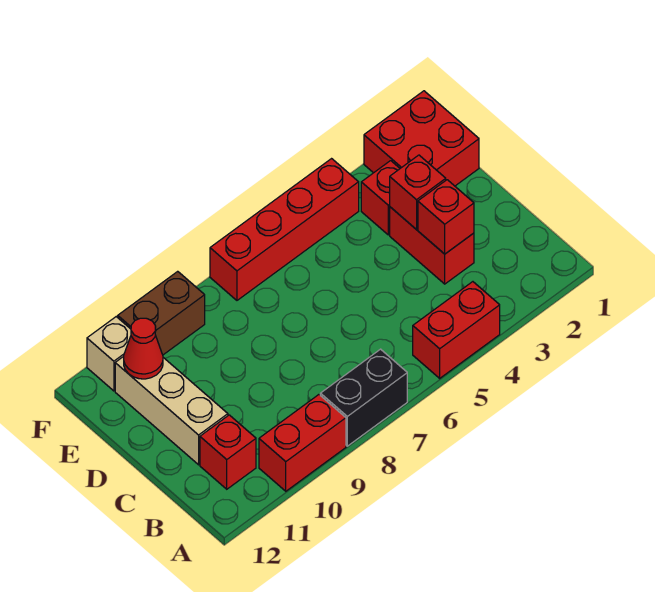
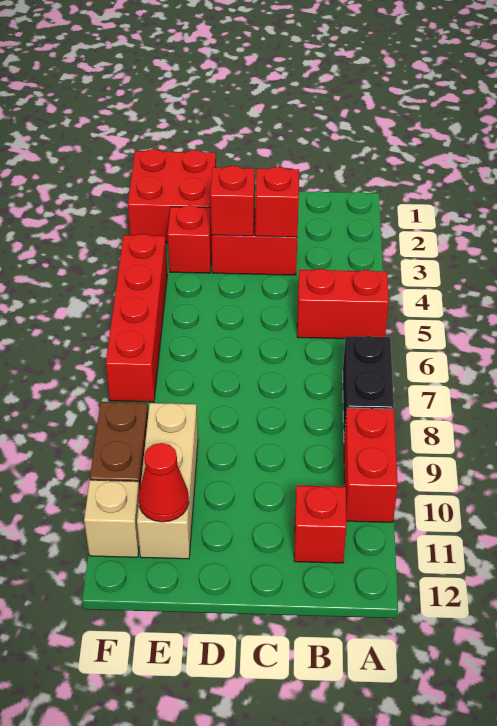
red brick A4:A5 level 1 -> red brick A5:B5 level 1
tan brick C11:E11 level 1 -> tan brick E9:E11 level 1

